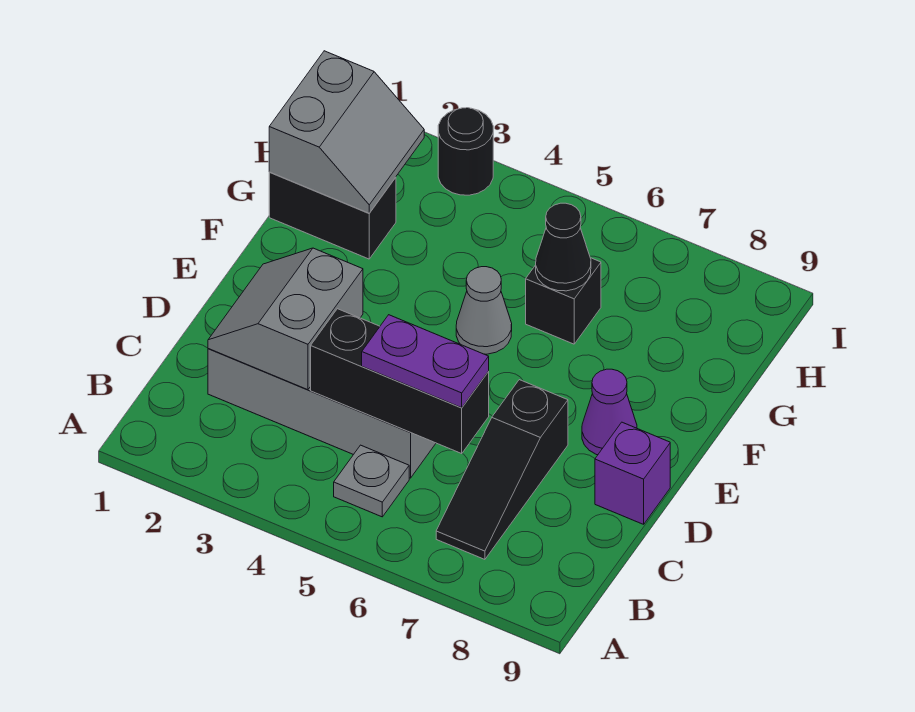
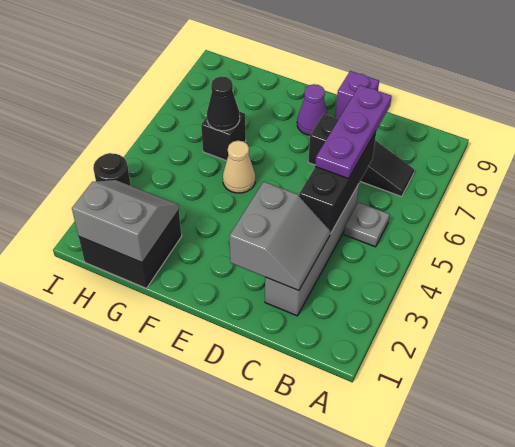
grey slope C2:D3 level 2 top 3 -> grey slope C2:D3 level 2 top D
purple plate C5:C6 level 3 -> purple plate C5:C7 level 3
grey cone F5 level 1 -> tan cone F5 level 1
black brick G1:G2 level 1 -> black brick G1:H2 level 1

